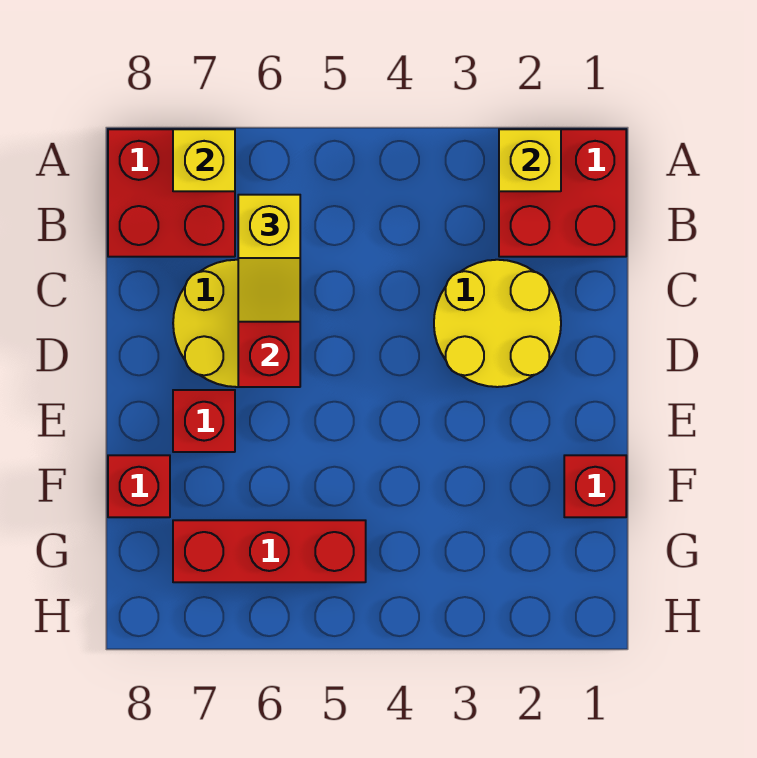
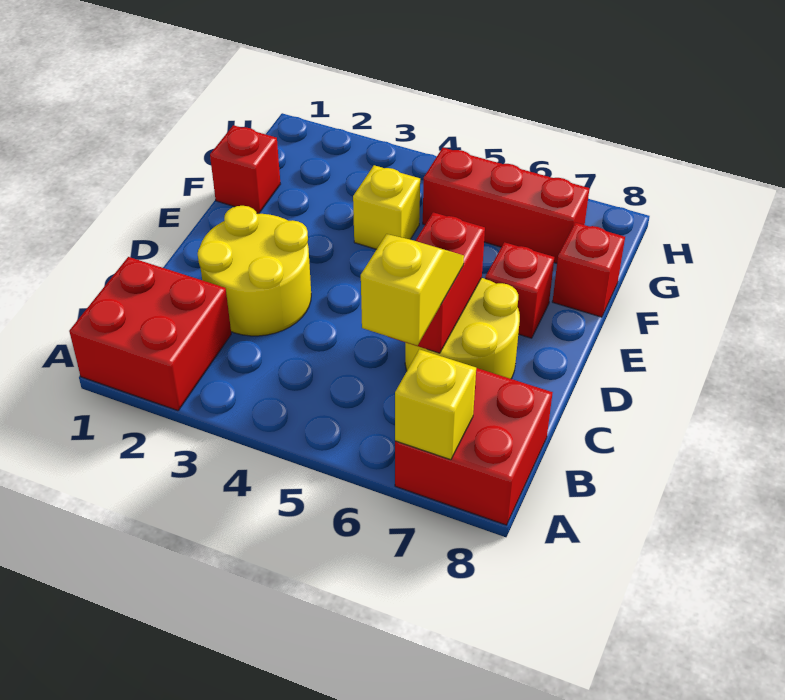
yellow brick A2 level 2 -> yellow brick F4 level 1

